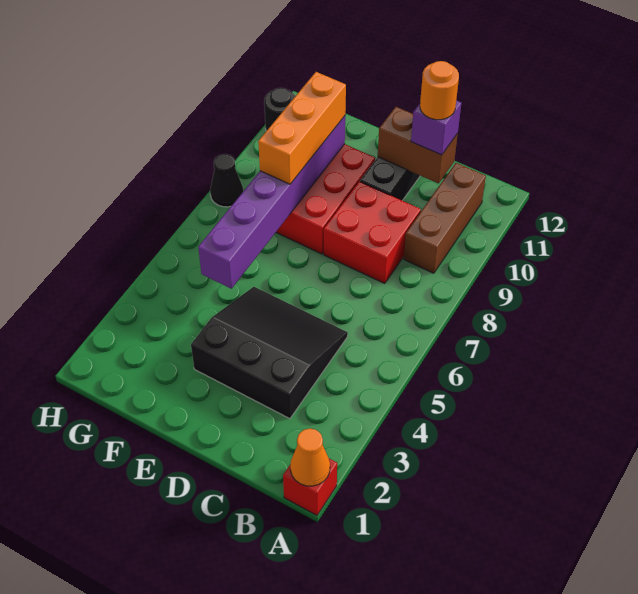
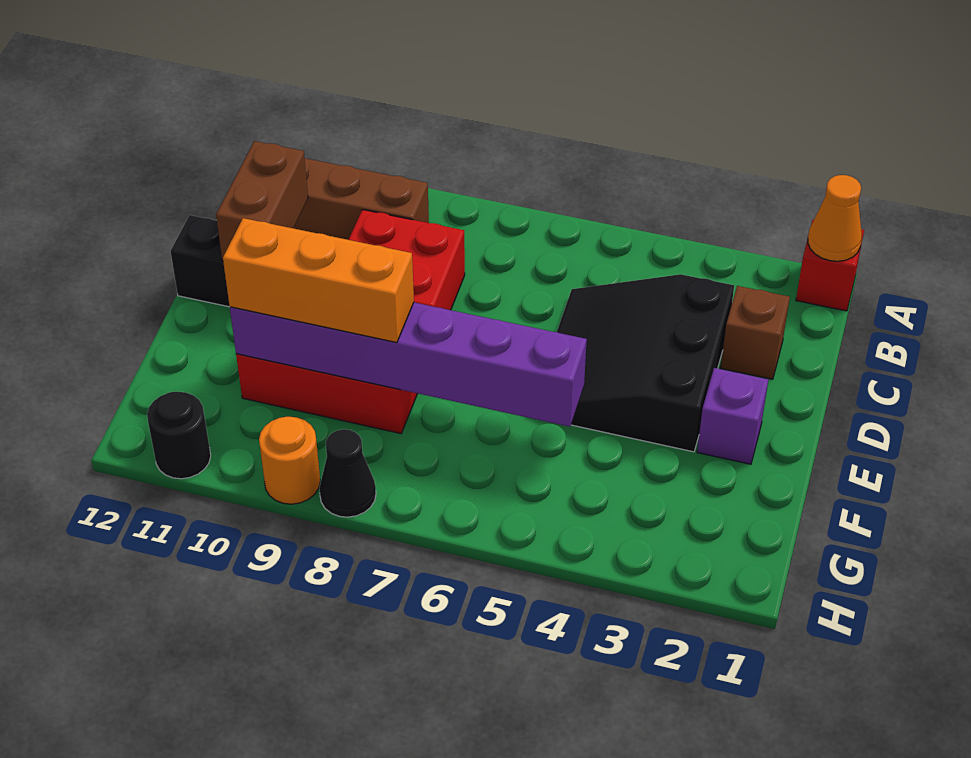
none -> brown brick C2 level 1
purple brick C11 level 3 -> purple brick E2 level 1
orange round brick C11 level 4 -> orange round brick H9 level 1

